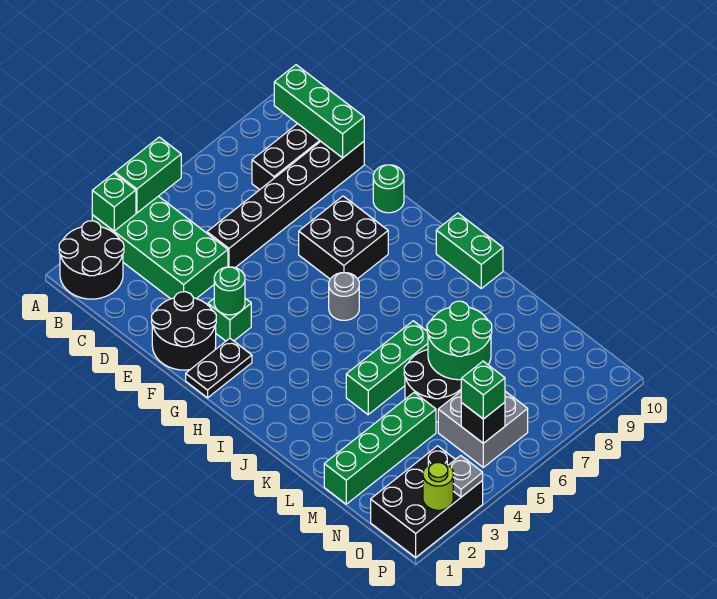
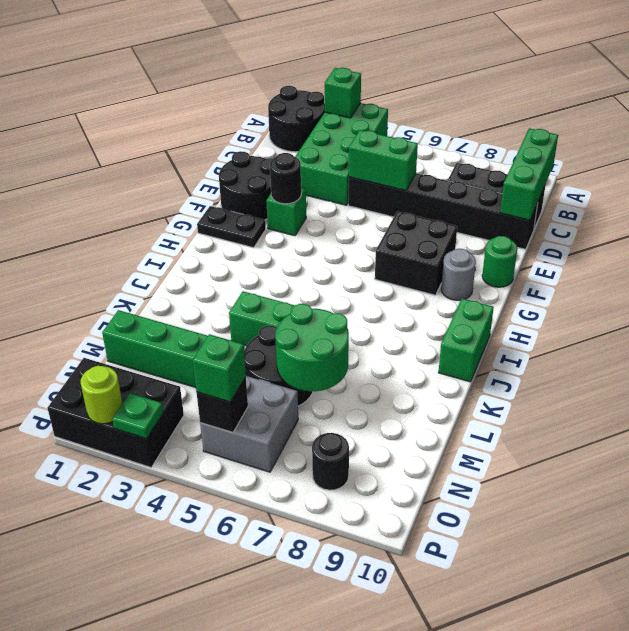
green brick A4:A5 level 2 -> green brick D5:D6 level 2
green round brick F3 level 2 -> black round brick F3 level 2
grey round brick H6 level 1 -> grey round brick G9 level 1
none -> black round brick O8 level 1
grey plate P3 level 2 -> green plate P3 level 2

